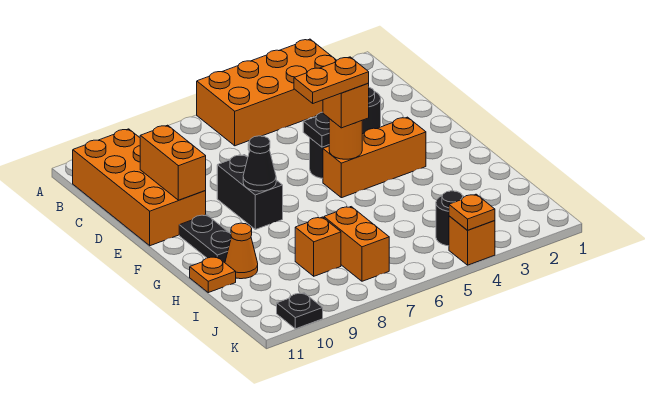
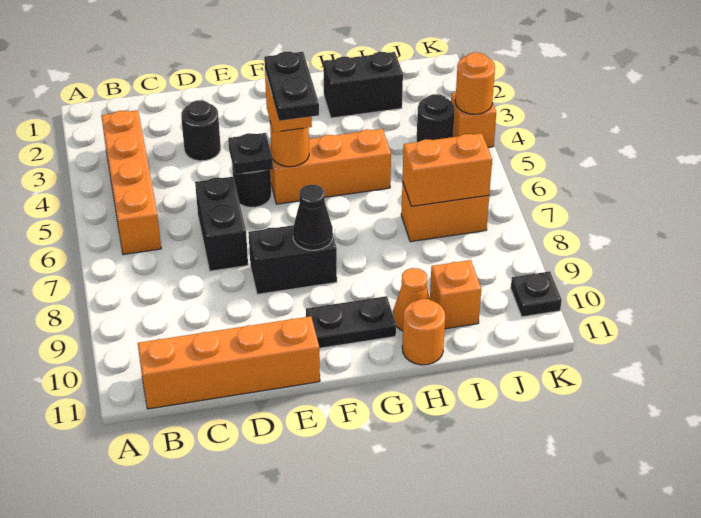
orange brick A3:B6 level 1 -> orange brick B3:B6 level 1
orange brick B10:E11 level 1 -> orange brick B11:E11 level 1
none -> black brick D6:D7 level 1
orange brick D10:E10 level 2 -> orange brick I7:J7 level 2
orange brick F3:F5 level 1 -> orange brick F5:H5 level 1
orange plate F5:F6 level 4 -> black plate F5:F6 level 4
none -> black brick H2:I2 level 1
orange plate H11 level 1 -> orange round brick H11 level 1
orange brick I8 level 1 -> orange brick I10 level 1
orange plate K4 level 2 -> orange round brick K4 level 2

